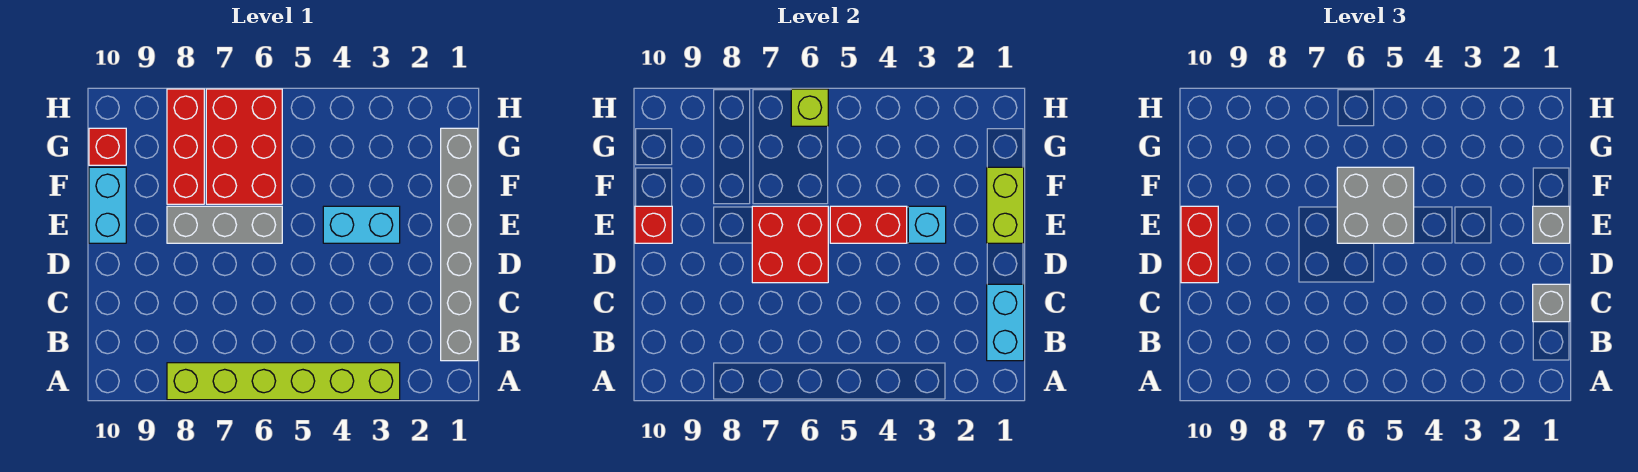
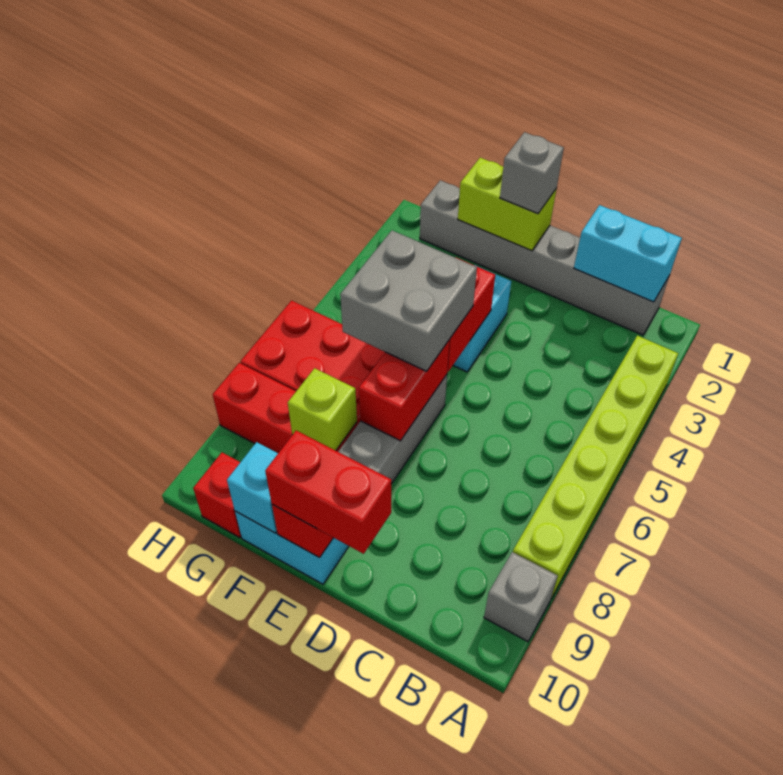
grey brick C1 level 3 -> grey brick A9 level 1
red brick D6:E7 level 2 -> red brick E6:E7 level 2
cyan brick E3 level 2 -> cyan brick F10 level 2
lime brick H6 level 2 -> lime brick F8 level 2

